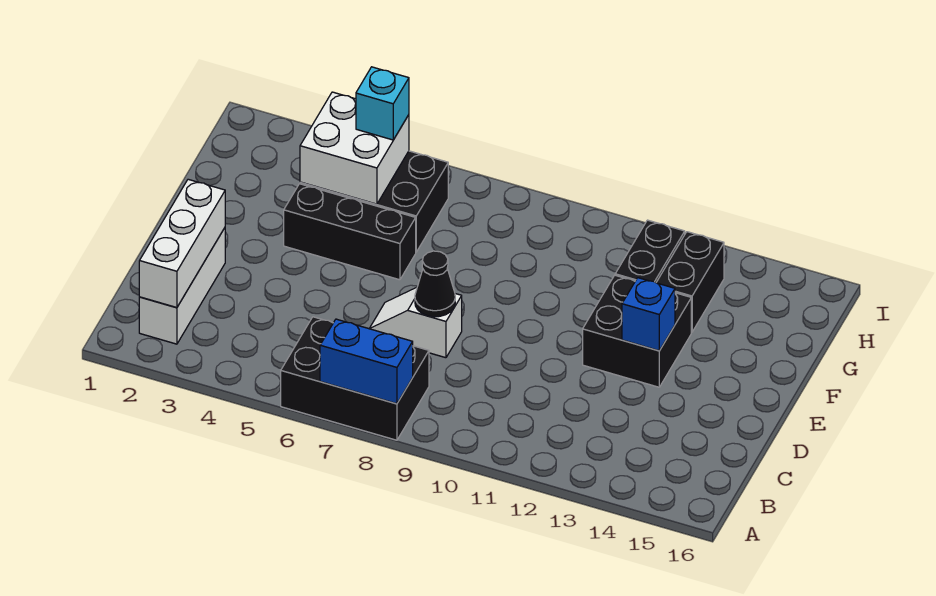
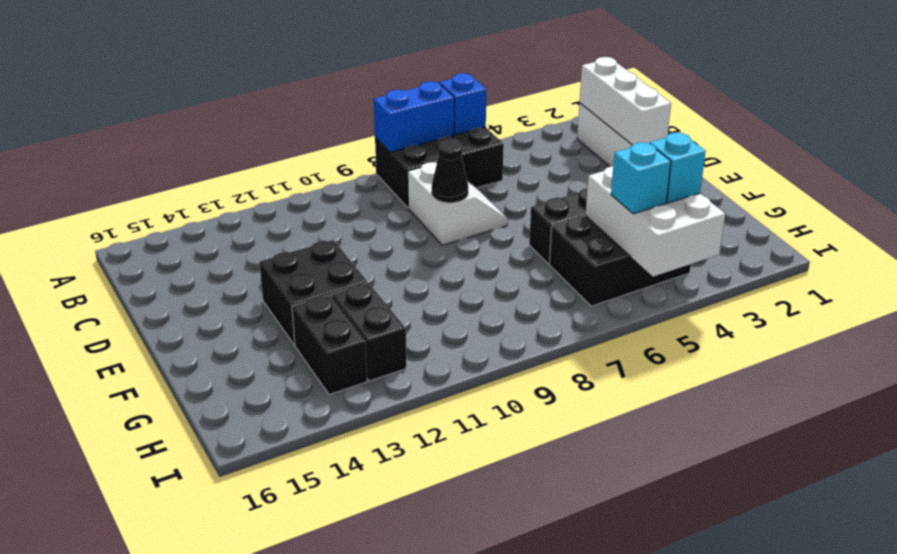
white slope D7:D8 level 1 top 8 -> white slope C7:D8 level 1 top 8
blue brick E13 level 2 -> blue brick A6 level 2
white brick G4:H5 level 2 -> white brick G4:I5 level 2
none -> cyan brick H4 level 3

